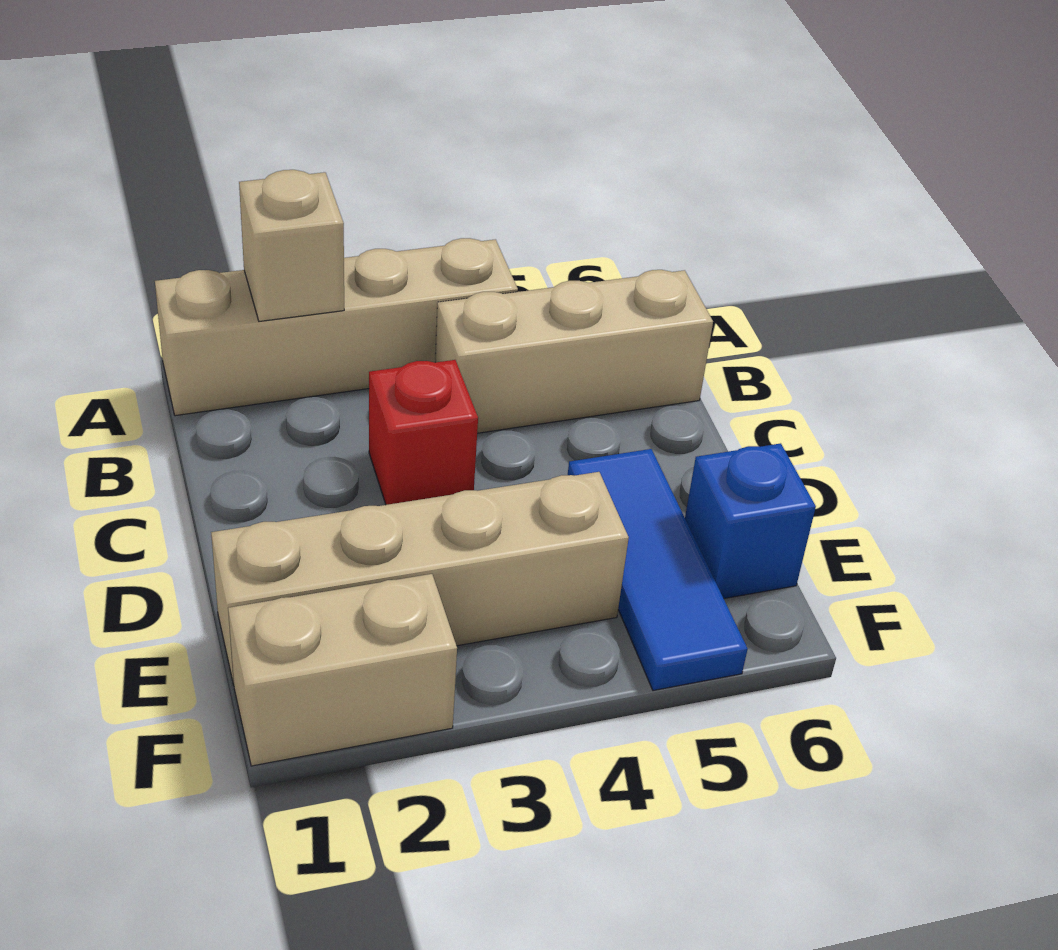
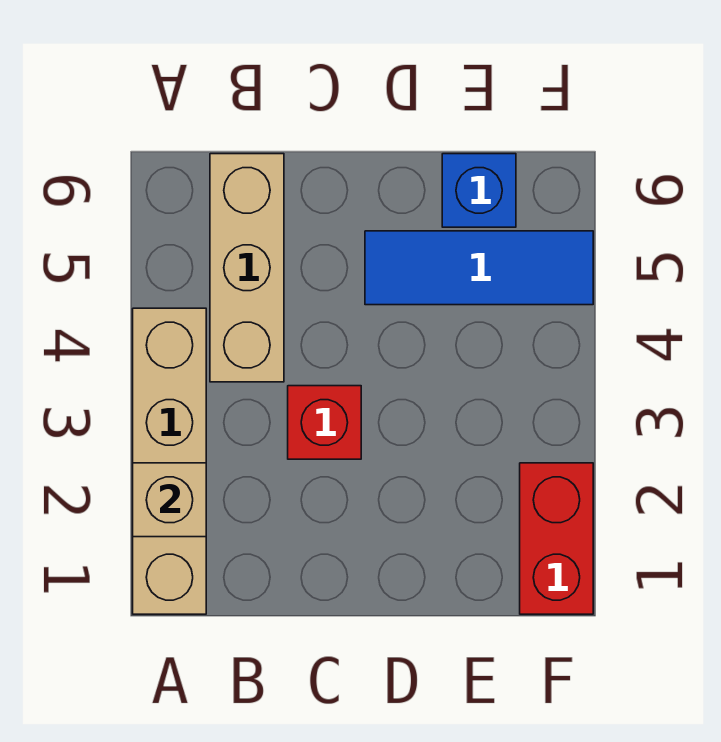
tan brick E1:E4 level 1 -> none
tan brick F1:F2 level 1 -> red brick F1:F2 level 1

